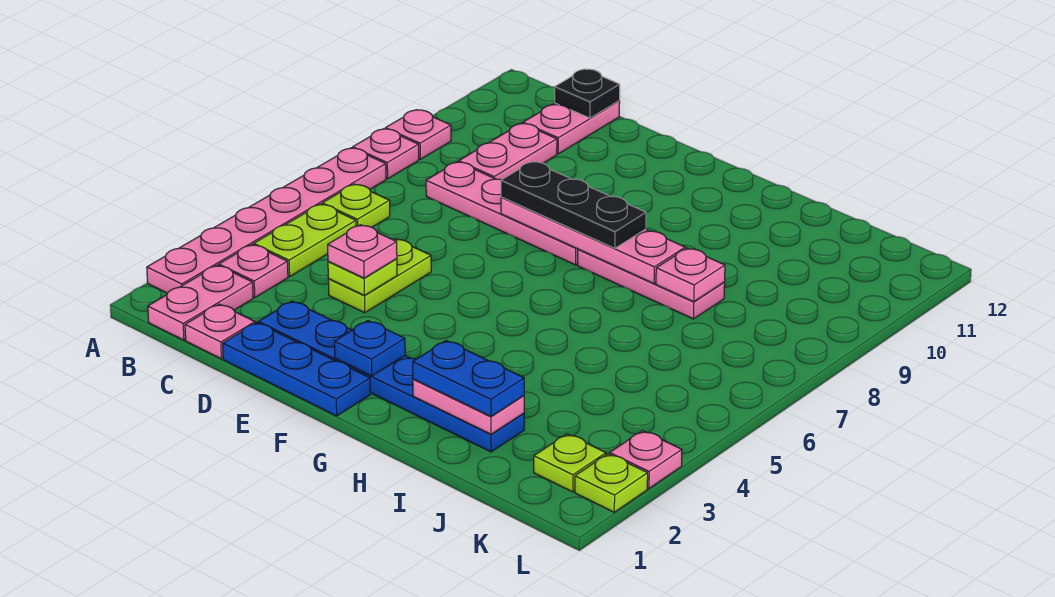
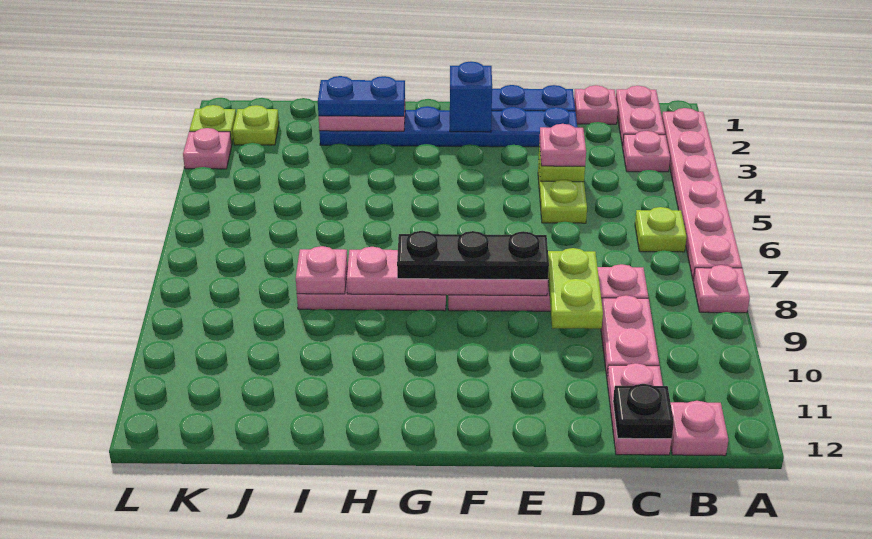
pink plate A9 level 1 -> pink plate B12 level 1
lime plate B4:B5 level 1 -> lime plate D8:D9 level 2
blue plate F2 level 2 -> blue brick F2 level 2

